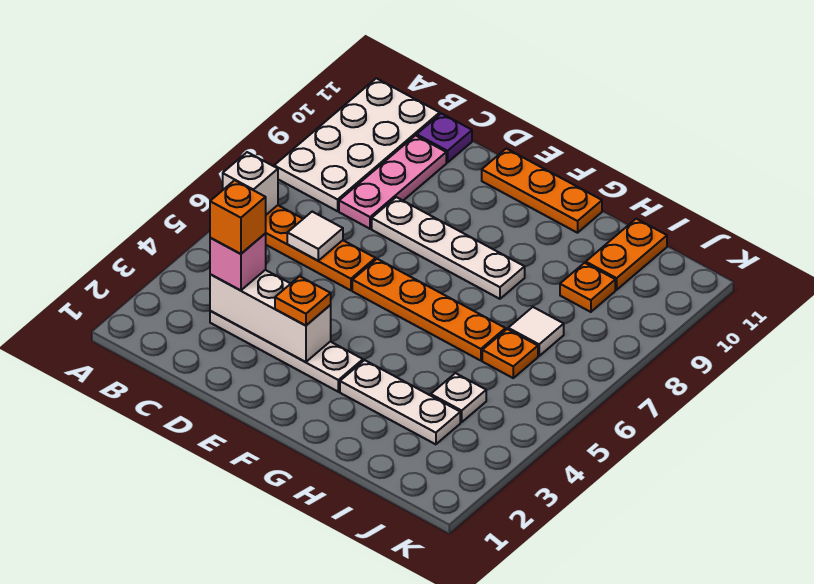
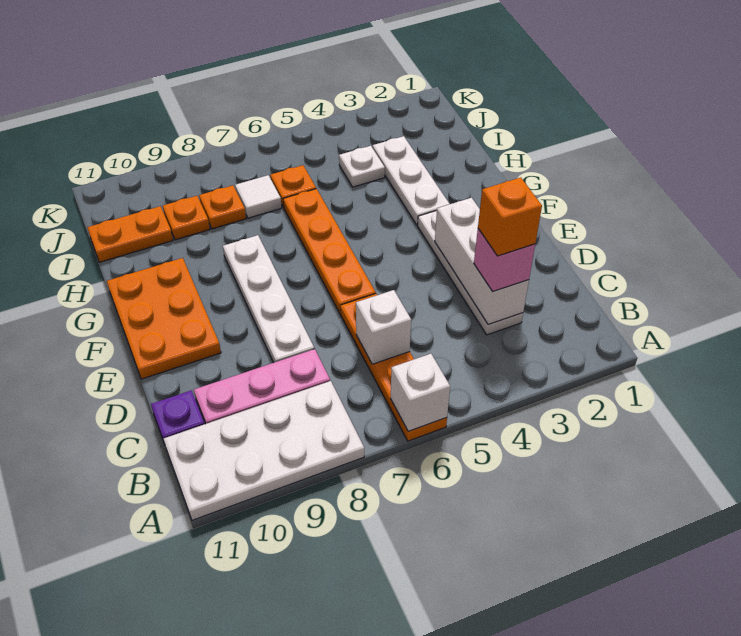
white tile C6 level 2 -> white brick C6 level 2
orange plate E3 level 3 -> orange plate I8 level 1
orange plate E11:G11 level 1 -> orange plate E10:G11 level 1

